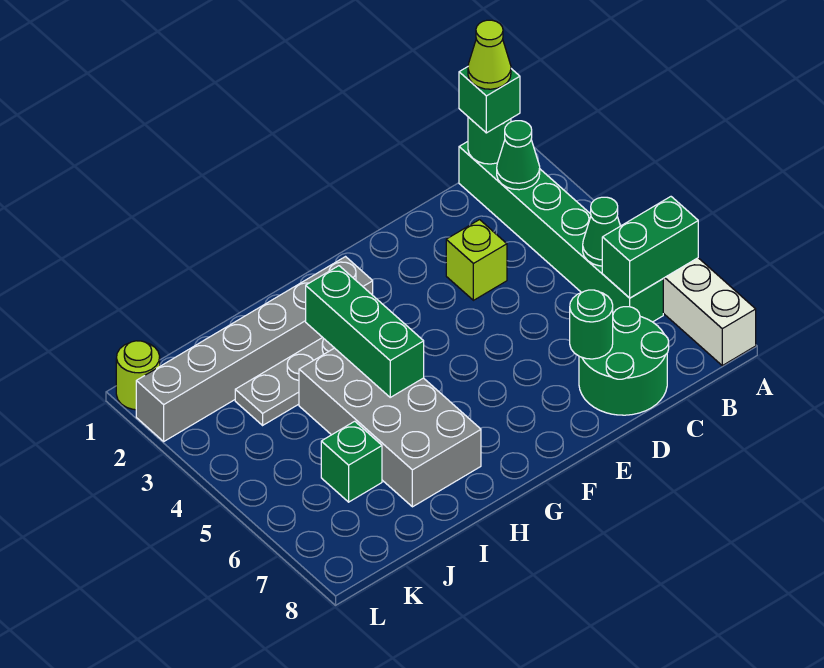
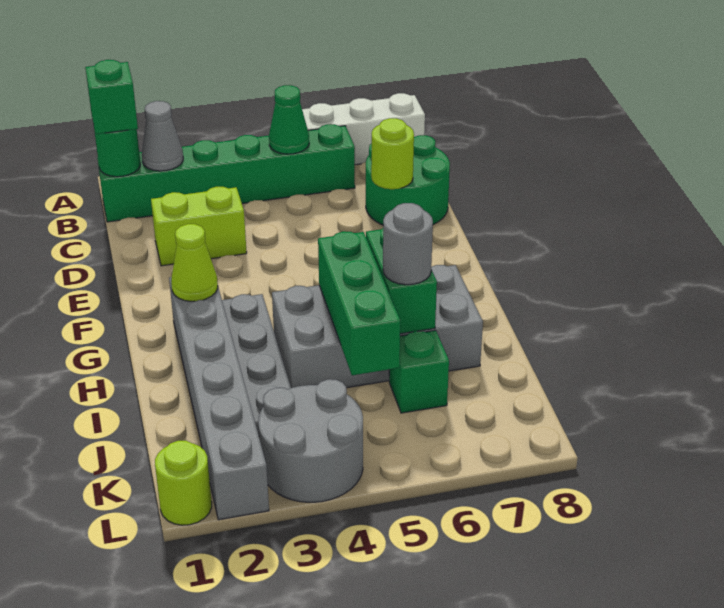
green brick A6:B6 level 2 -> green brick H6:I6 level 2
lime cone B1 level 4 -> lime cone G2 level 2
green cone B2 level 2 -> grey cone B2 level 2
lime brick D3 level 1 -> lime brick D2:D3 level 1
green round brick D7 level 2 -> lime round brick D7 level 2
green brick H3:H5 level 2 -> green brick H5:J5 level 2
none -> grey round brick I6 level 3
none -> grey round brick K3:L4 level 1

